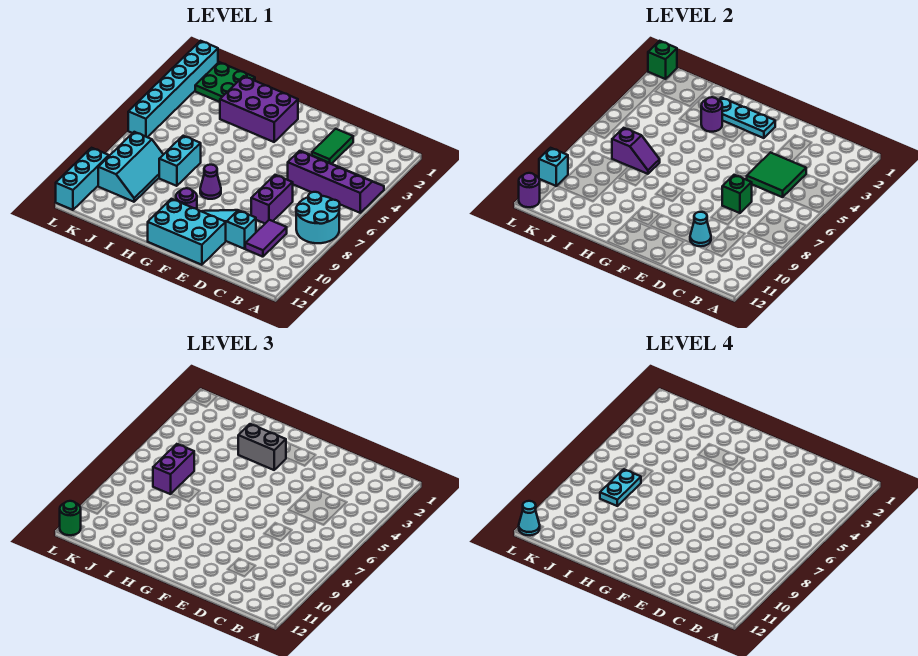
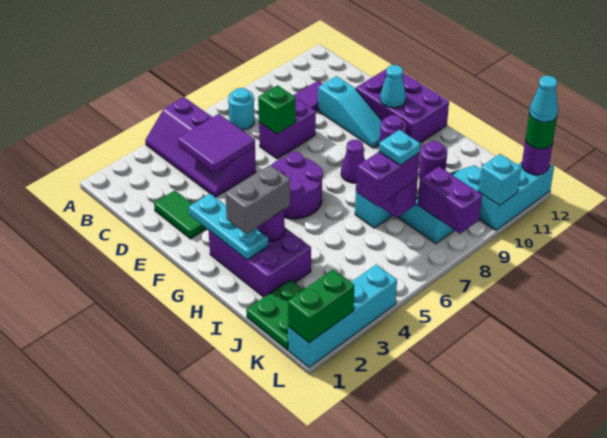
cyan round brick A7:B8 level 1 -> cyan round brick B7 level 1
green tile C4:D5 level 2 -> purple tile C4:D5 level 2
green tile D2:D3 level 1 -> green tile D2:E2 level 1
cyan cone D10 level 2 -> cyan cone F11 level 2
cyan brick E11:G12 level 1 -> purple brick E11:G12 level 1
none -> purple round brick F5:G6 level 1
grey brick G3:H3 level 3 -> grey brick H2:H3 level 3
none -> purple round brick I10 level 1
cyan plate J7:J8 level 4 -> cyan plate J7 level 4
none -> purple brick K8:L8 level 2
cyan brick L1:L6 level 1 -> cyan brick L1:L4 level 1
green brick L1 level 2 -> green brick L1:L2 level 2

